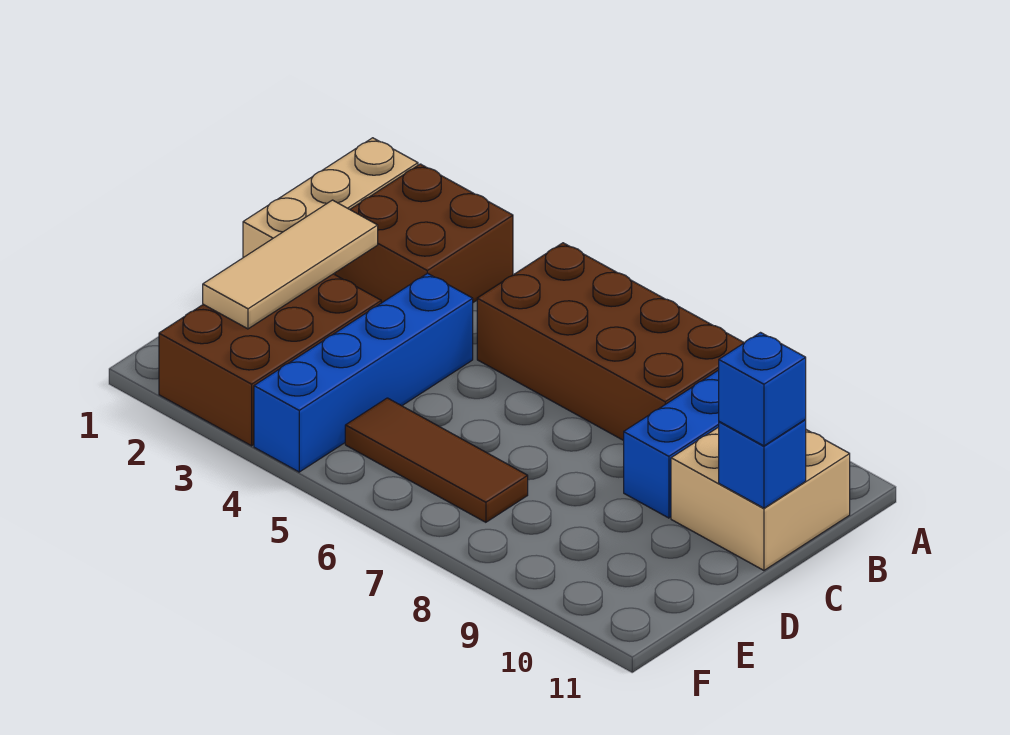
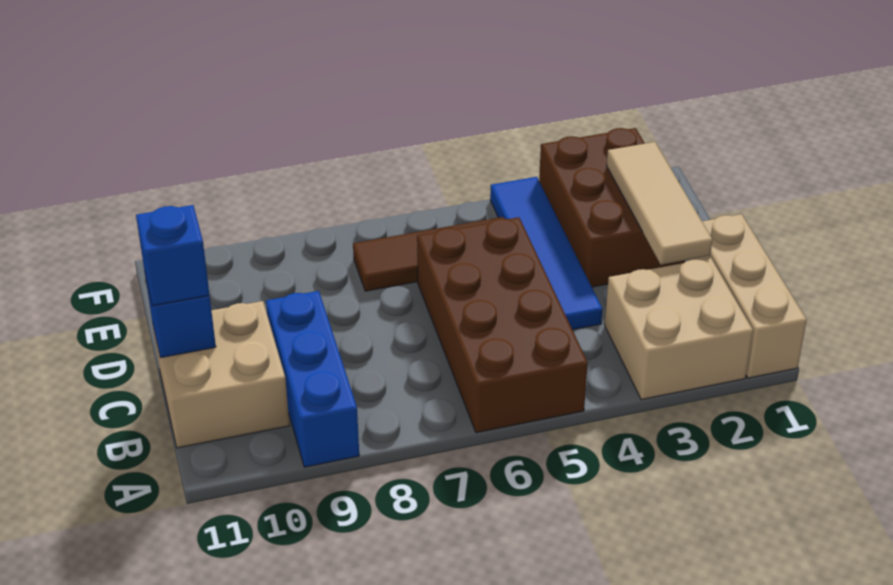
brown brick A2:B3 level 1 -> tan brick A2:B3 level 1
brown brick A5:B8 level 1 -> brown brick A5:D6 level 1
blue brick C4:F4 level 1 -> blue tile C4:F4 level 1

